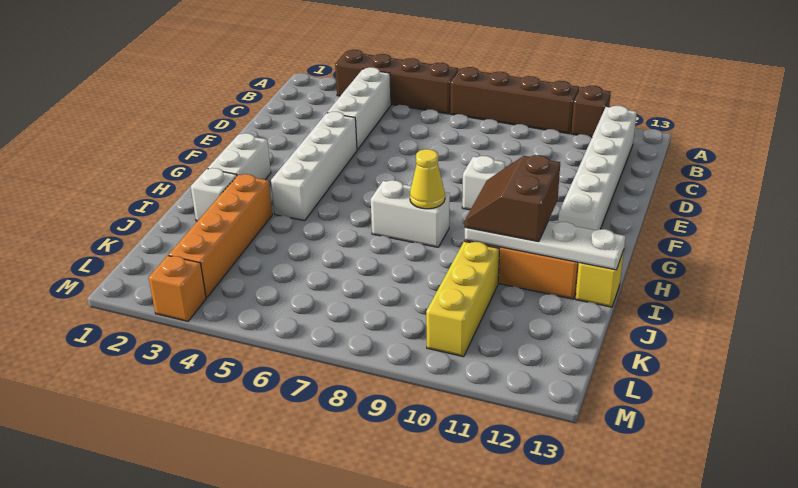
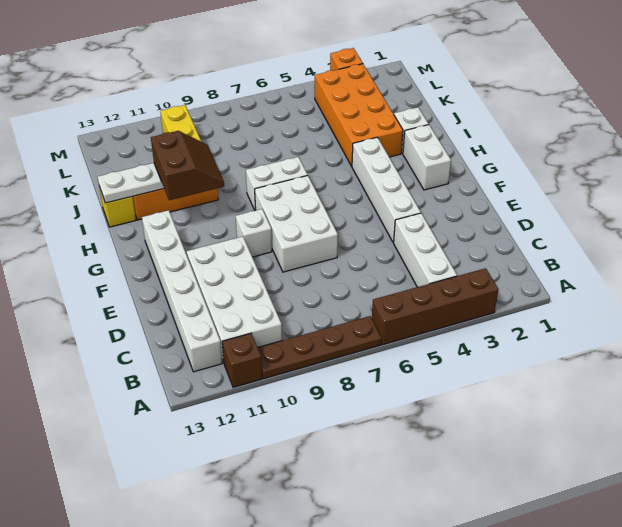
brown brick A7:A10 level 1 -> brown plate A7:A10 level 1
none -> white brick B10:E11 level 1
none -> white brick E7:G8 level 1
yellow cone H8 level 2 -> none
orange brick I3:L3 level 1 -> orange brick I3:L4 level 1

